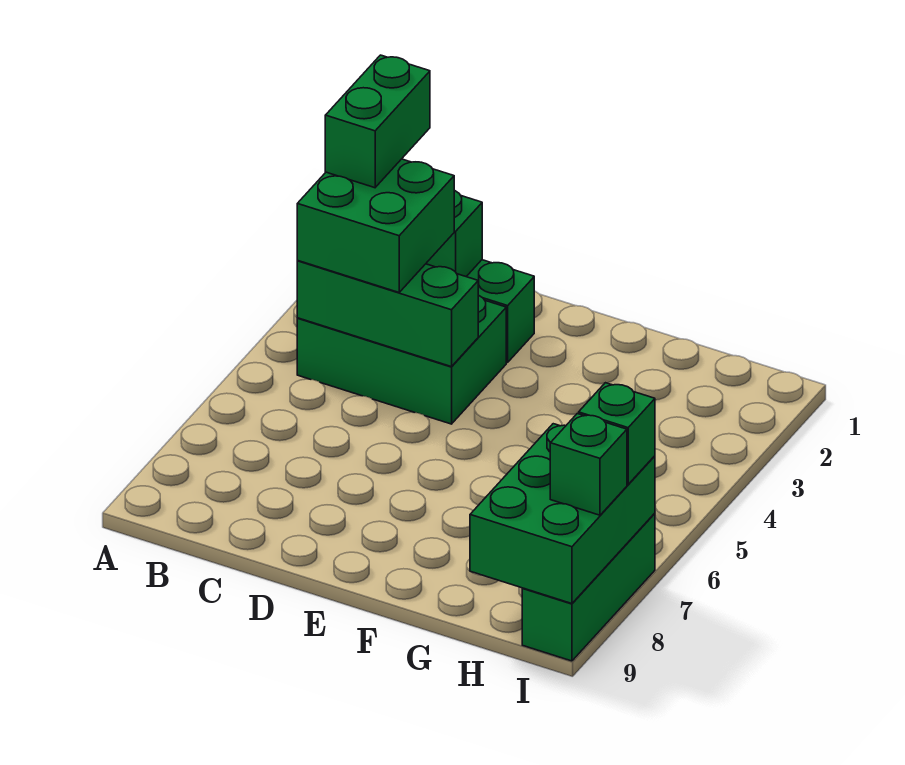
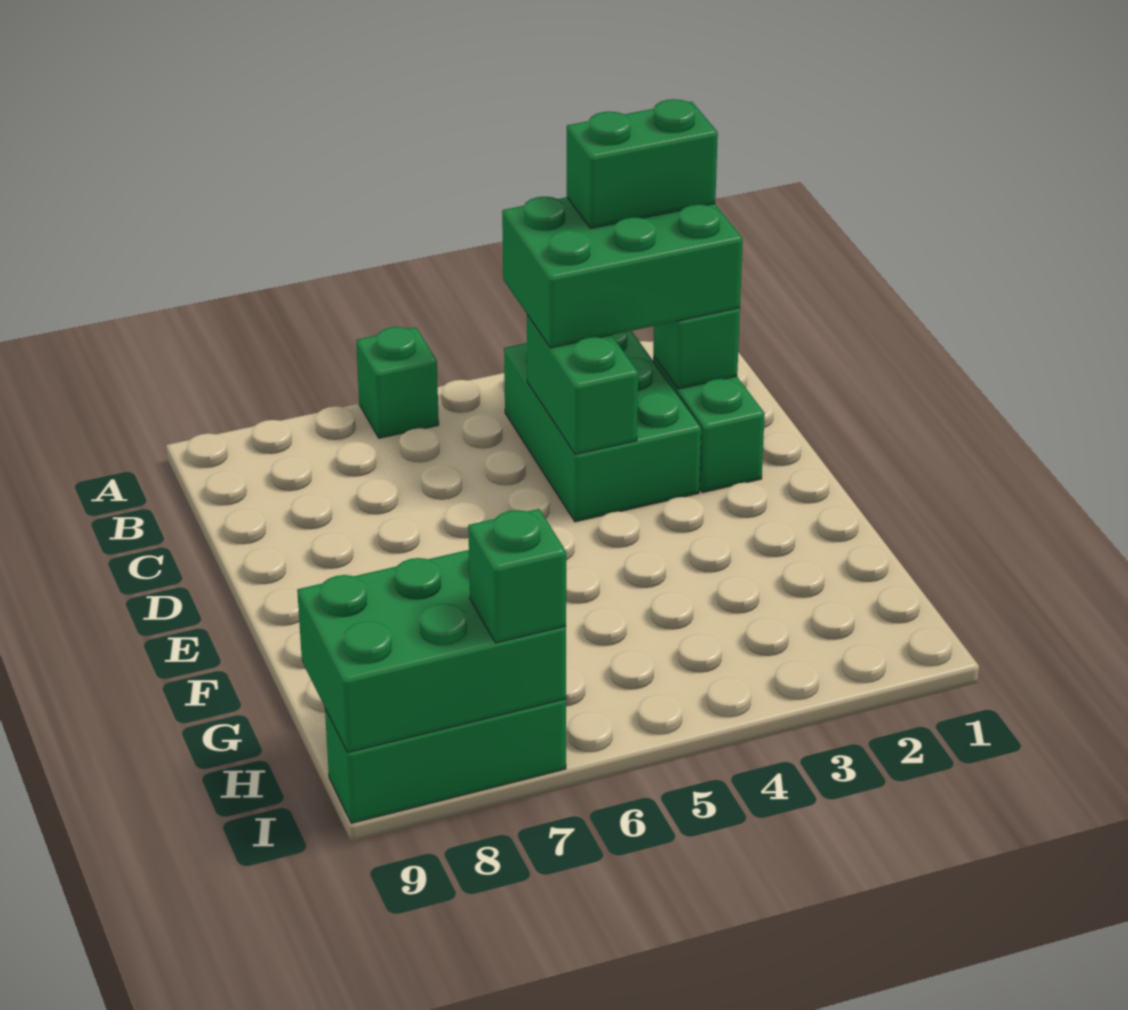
green brick B3:C4 level 3 -> green brick B2:C4 level 3
green brick B4:D4 level 2 -> green brick C4:D4 level 2
green brick I8 level 3 -> green brick A6 level 1

